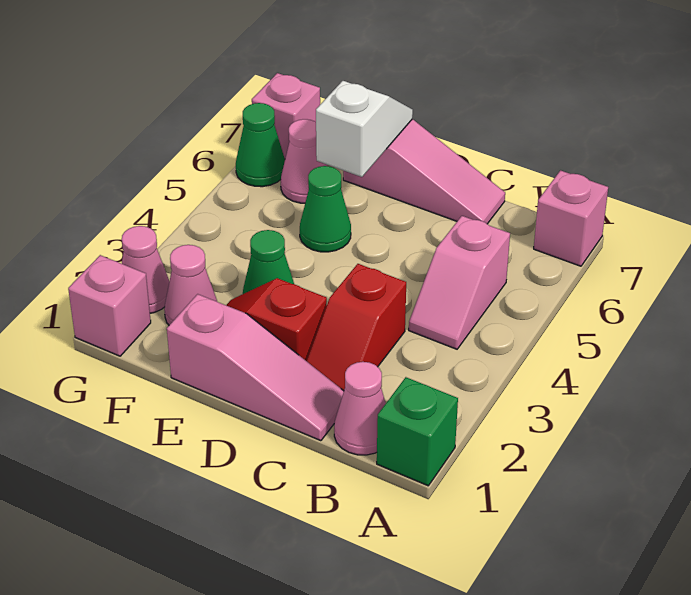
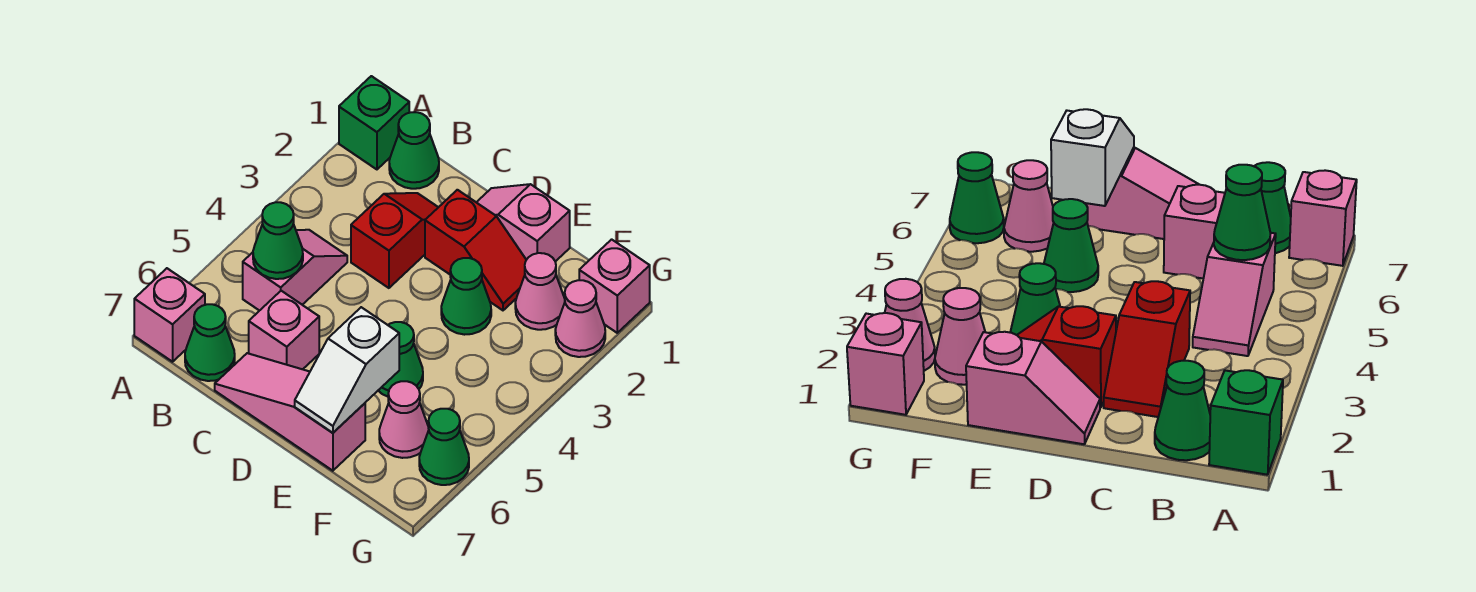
pink cone B1 level 1 -> green cone B1 level 1
none -> green cone B5 level 2
none -> green cone B7 level 1
pink slope C1:E1 level 1 top E -> pink slope D1:E1 level 1 top E
pink brick G7 level 1 -> pink brick C6 level 1

